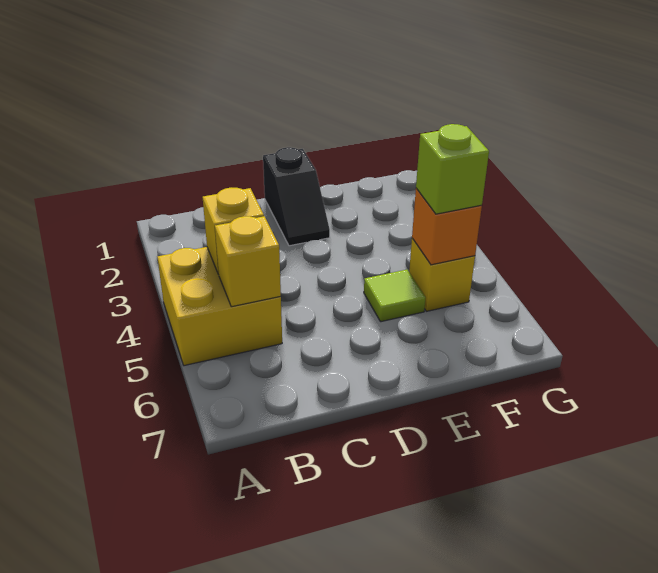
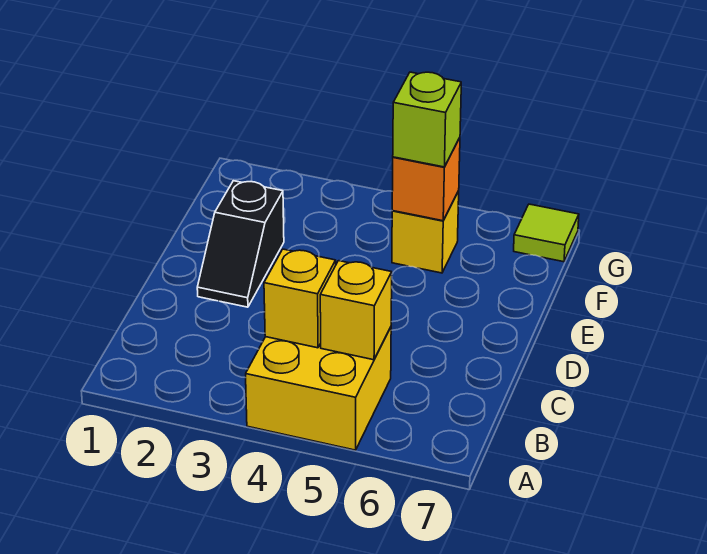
black slope D1:D2 level 1 top 1 -> black slope D2:E2 level 1 top E
lime tile E5 level 1 -> lime tile G7 level 1

